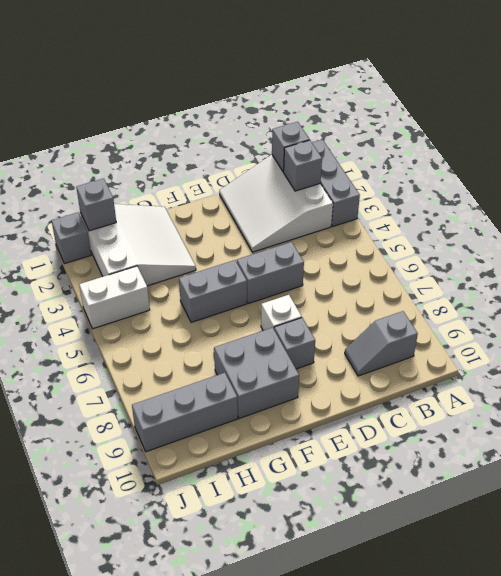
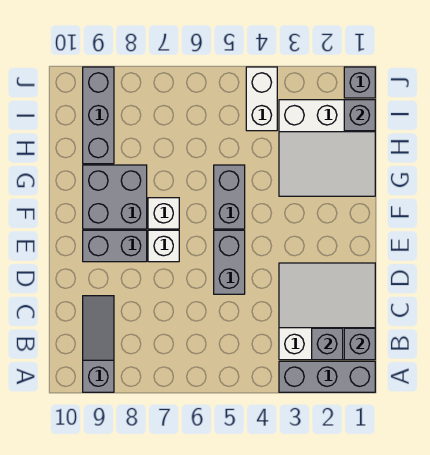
grey slope B9:C9 level 1 top B -> grey slope A9:C9 level 1 top A
grey brick E8 level 1 -> grey brick E8:E9 level 1
none -> white brick F7 level 1

